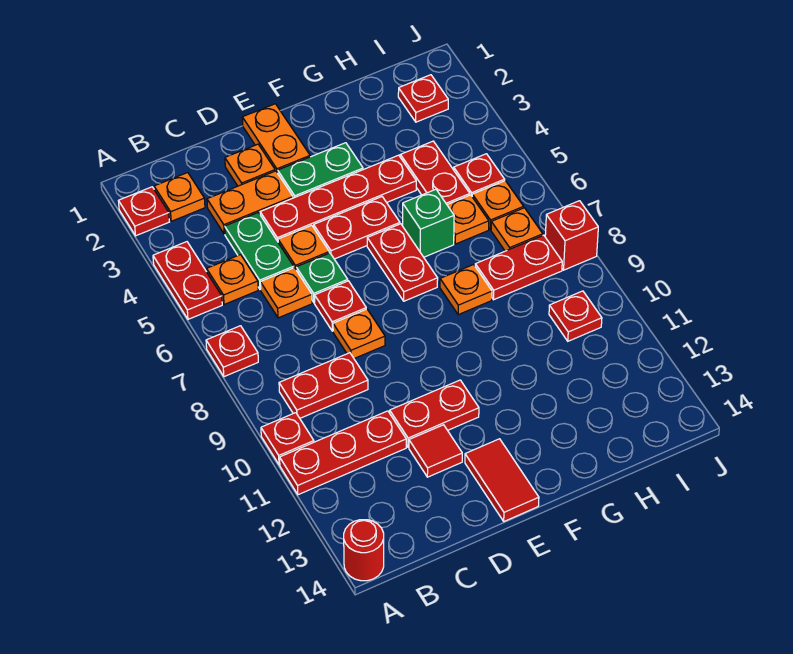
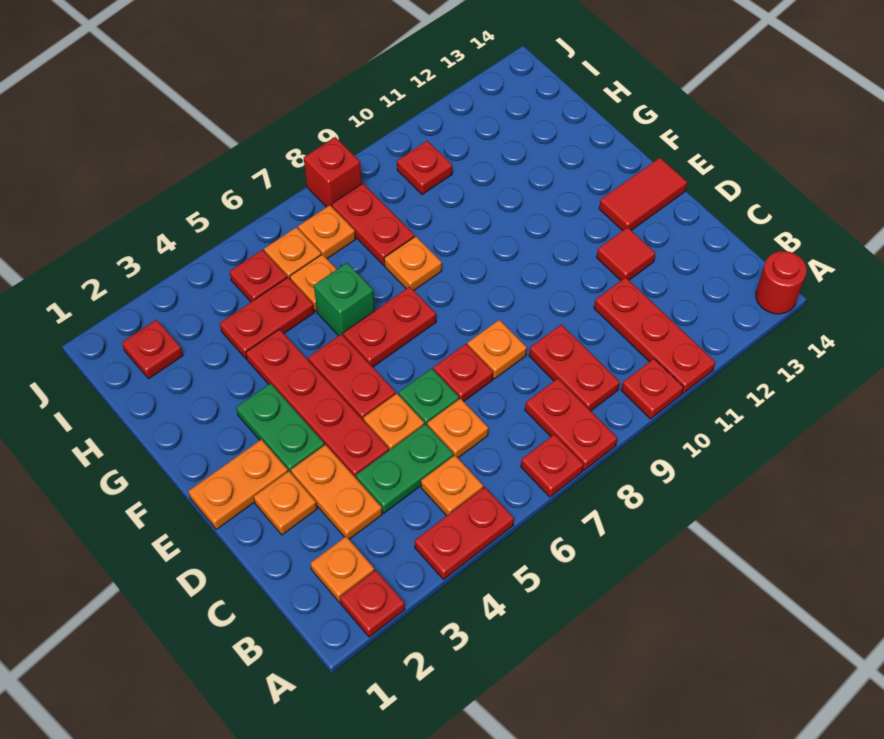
red plate D11:E11 level 1 -> red plate A8:B8 level 1

